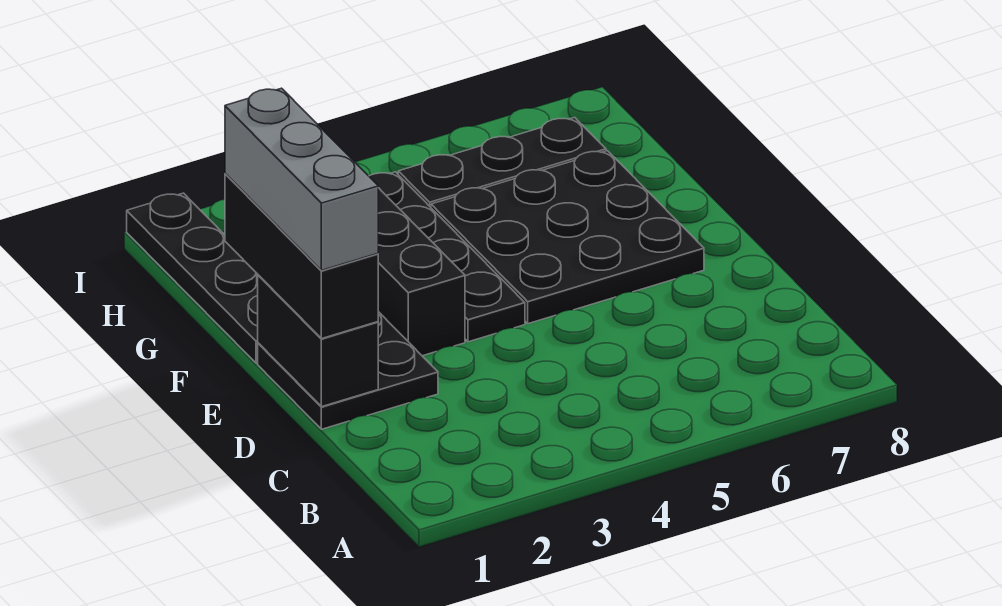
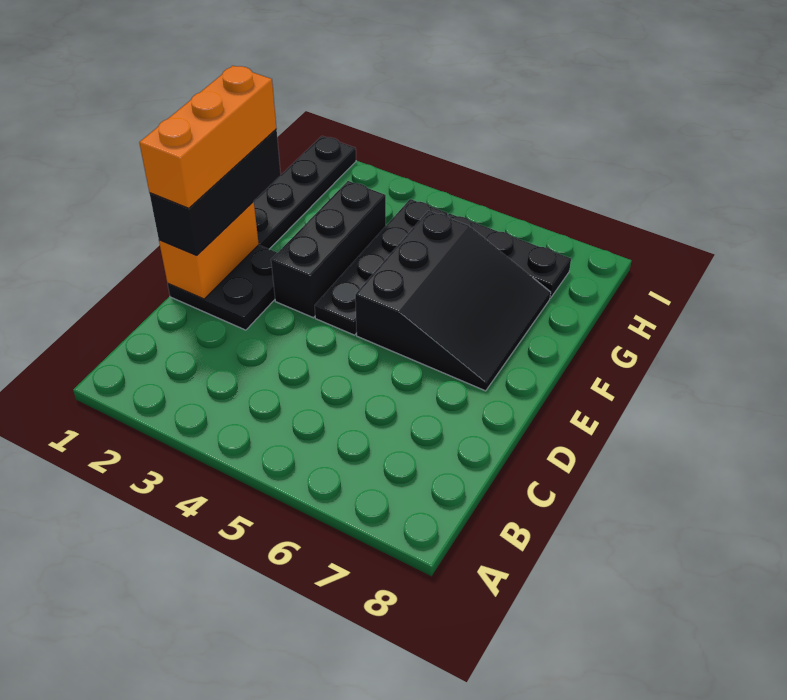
black brick D1:E1 level 2 -> orange brick D1:E1 level 2
grey brick D1:F1 level 4 -> orange brick D1:F1 level 4
black plate E5:G7 level 1 -> black slope E5:G7 level 1 top 5

